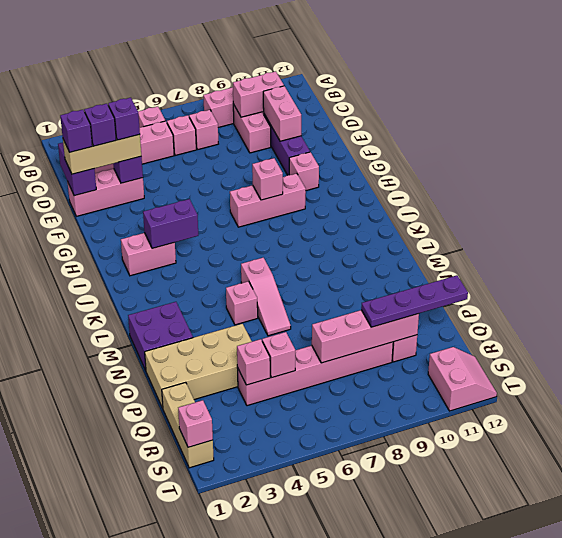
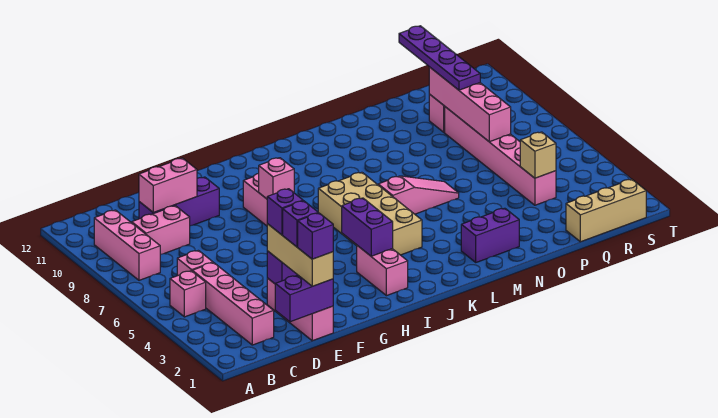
pink brick C7 level 1 -> none
pink brick C9:C10 level 2 -> none
pink brick G10 level 1 -> none
purple brick M1:N2 level 1 -> purple brick M2:N2 level 1
pink brick M5 level 1 -> none
tan brick O1:P4 level 1 -> tan brick J4:K7 level 1
pink brick Q4 level 2 -> tan brick Q4 level 2
pink brick Q5 level 2 -> none
pink brick S1 level 2 -> none
pink slope S11:T12 level 1 top 11 -> none

